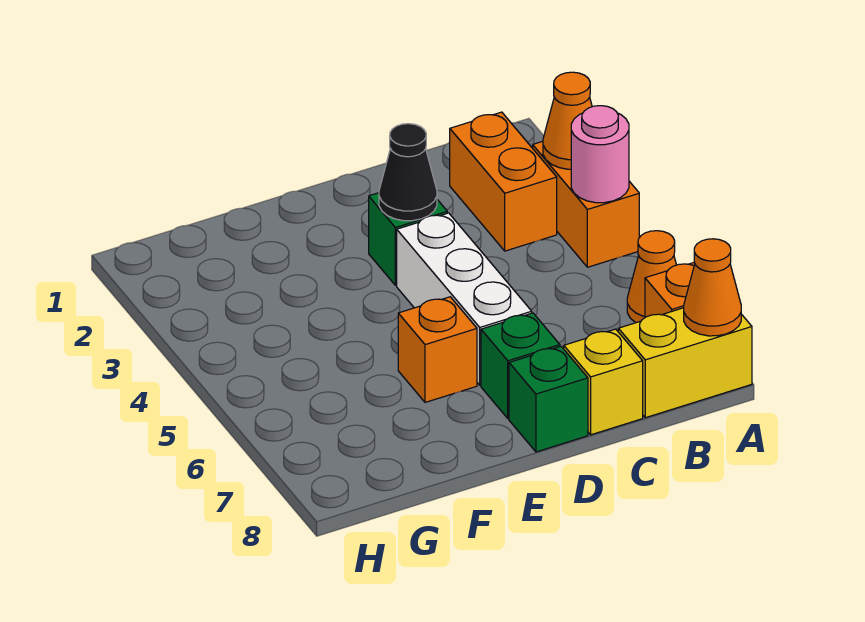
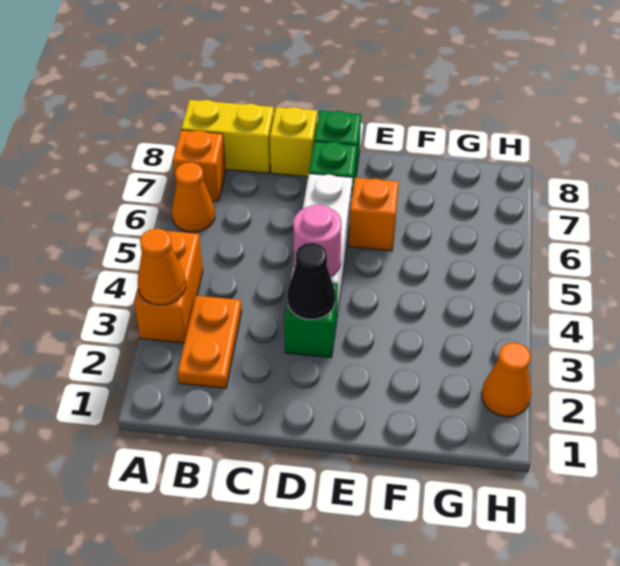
pink round brick A4 level 2 -> pink round brick D4 level 2
orange cone A8 level 2 -> orange cone H2 level 1
orange brick B2:B3 level 1 -> orange plate B2:B3 level 1

